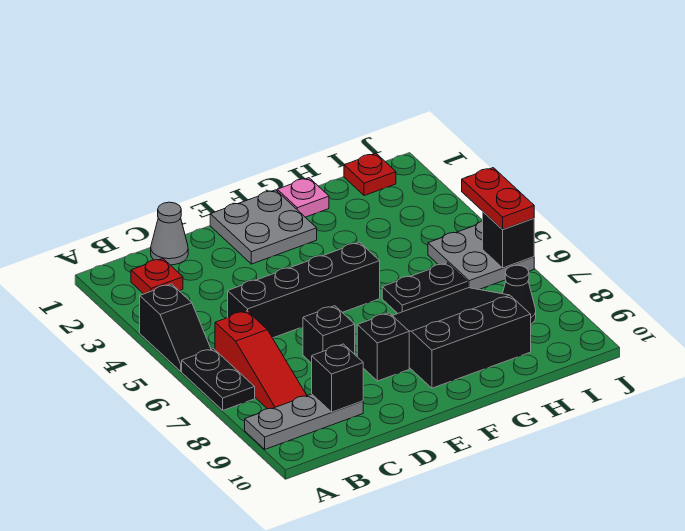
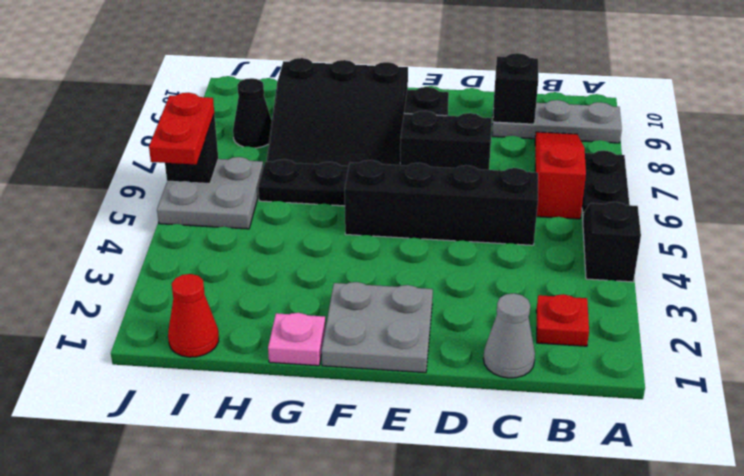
black brick D7 level 1 -> black brick D7:E7 level 1
red plate I1 level 1 -> red cone I1 level 1

